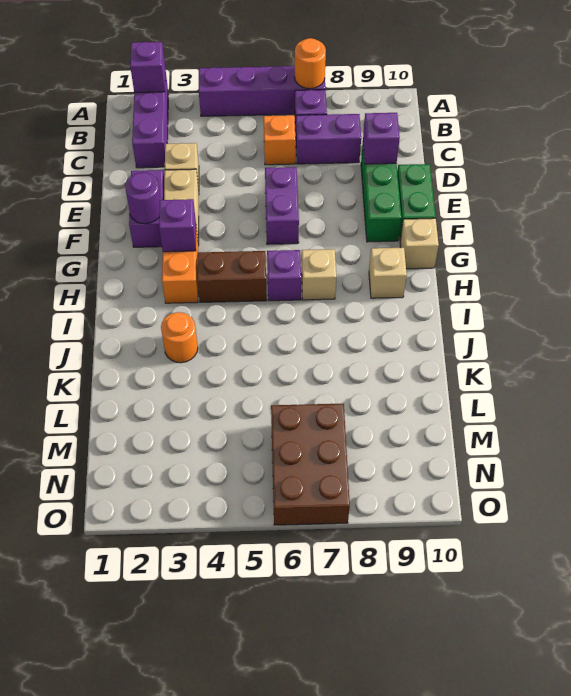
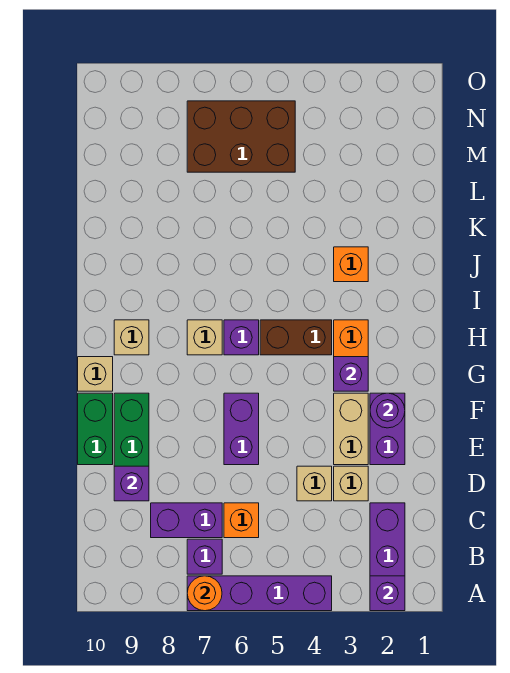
none -> tan brick D4 level 1
orange round brick J3 level 1 -> orange brick J3 level 1
brown brick M6:O7 level 1 -> brown brick M5:N7 level 1

